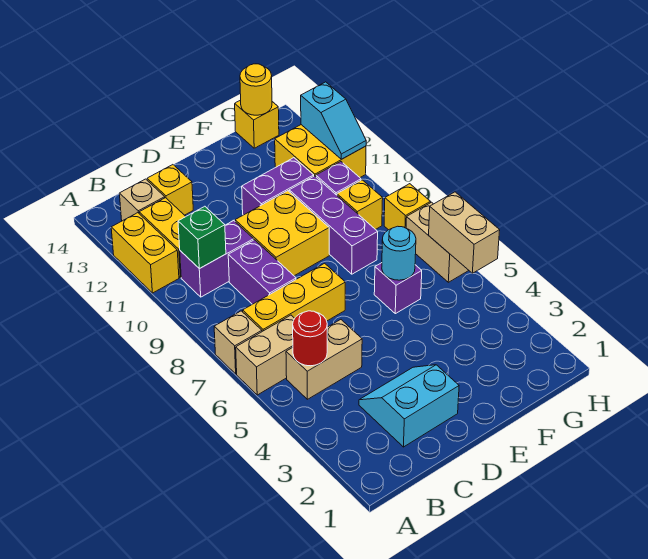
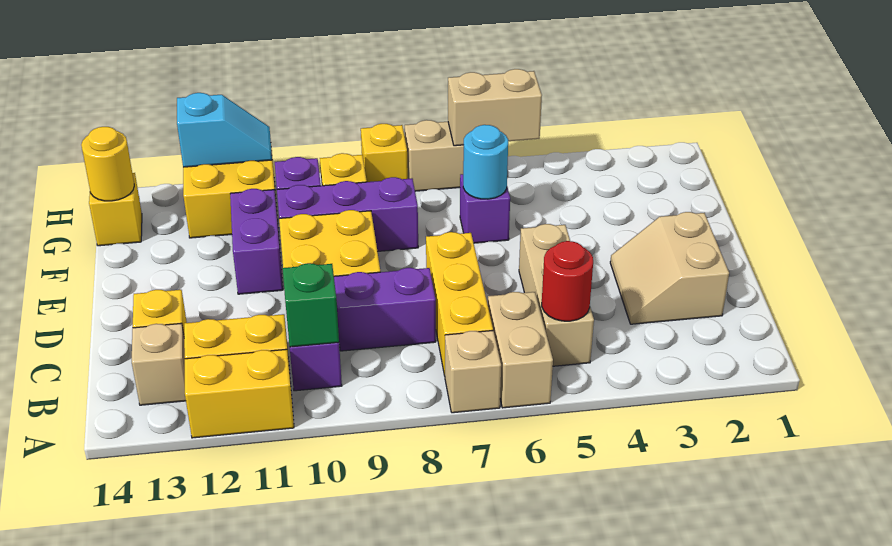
tan brick B5:C5 level 1 -> tan brick B5:D5 level 1
cyan slope C2:D3 level 1 top 2 -> tan slope C2:D3 level 1 top 2

